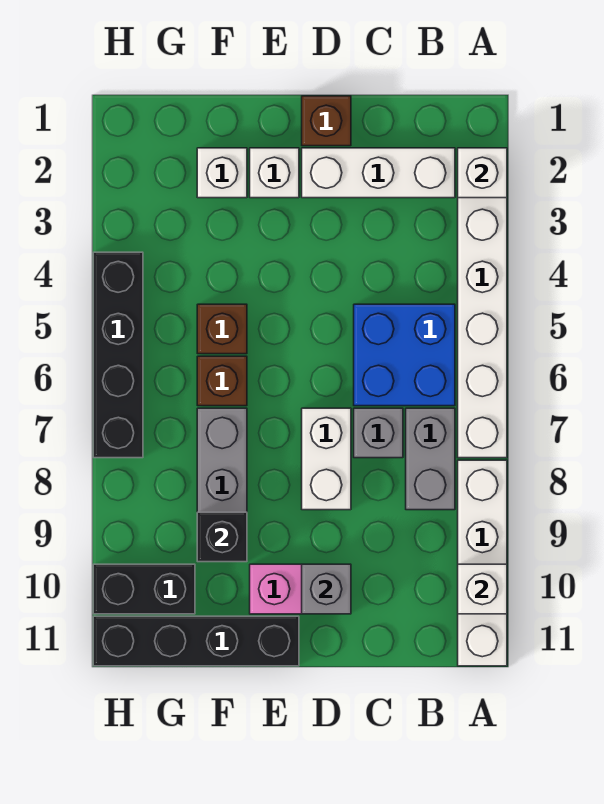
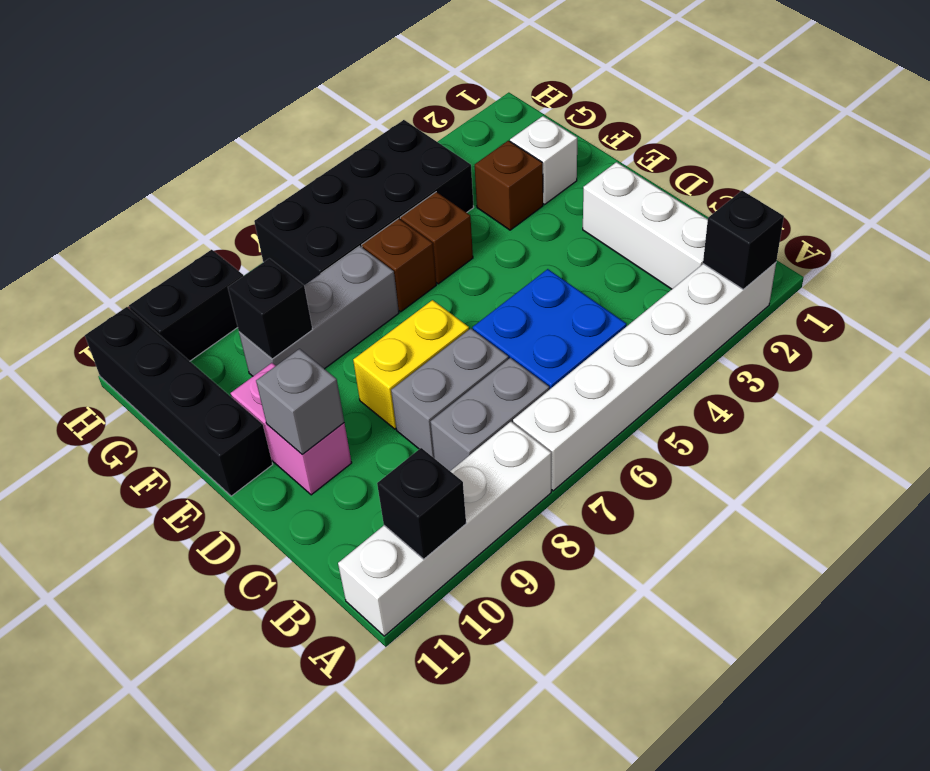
white brick A2 level 2 -> black brick A2 level 2
white brick A10 level 2 -> black brick A10 level 2
grey brick C7 level 1 -> grey brick C7:C8 level 1
brown brick D1 level 1 -> brown brick F3 level 1
white brick D7:D8 level 1 -> yellow brick D7:D8 level 1
white brick E2 level 1 -> none
black brick G10:H10 level 1 -> black brick H9:H10 level 1
black brick H4:H7 level 1 -> black brick G4:H7 level 1

